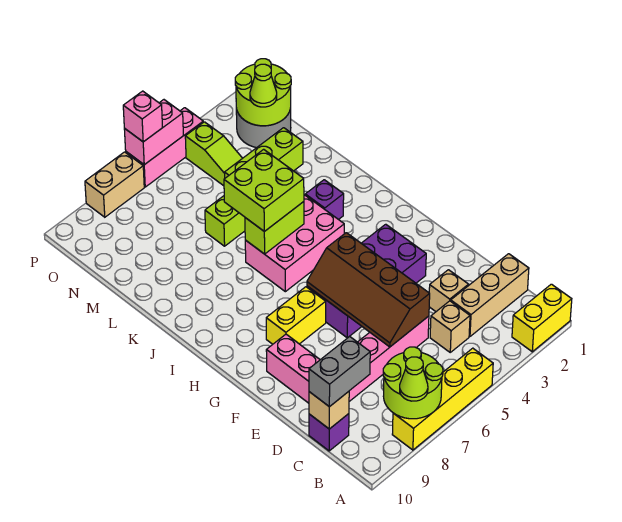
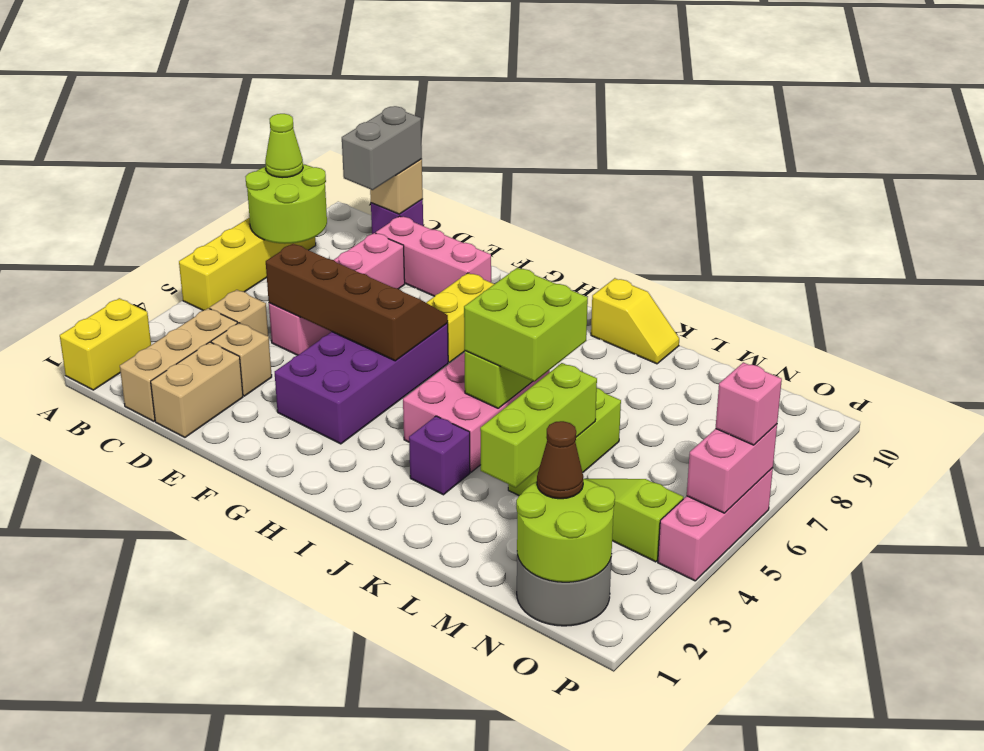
none -> yellow slope J10:K10 level 1 top J
lime cone N2 level 3 -> brown cone N2 level 3
tan brick P7:P8 level 1 -> tan brick D1:D2 level 1

